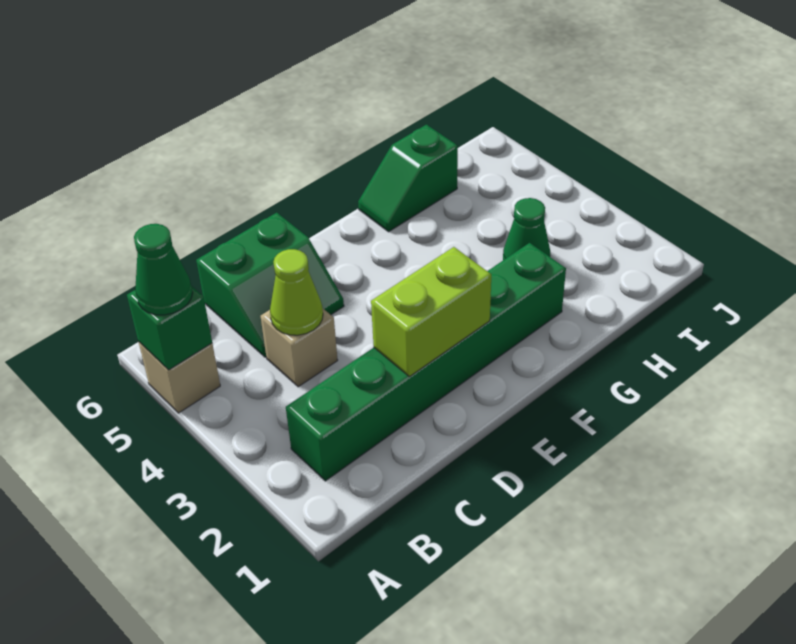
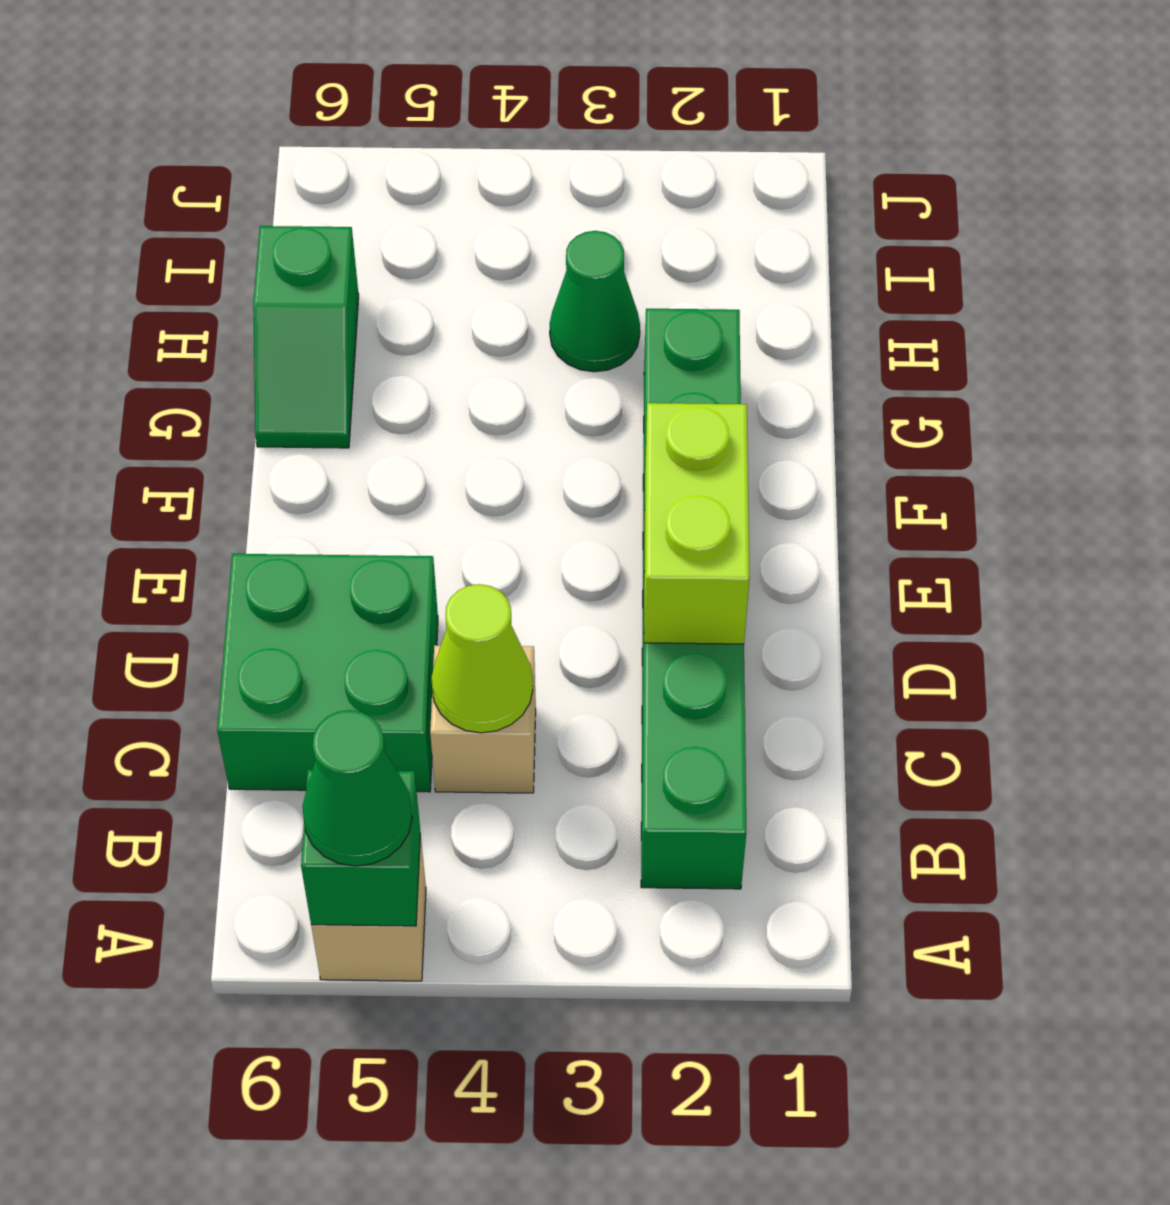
green slope C5:D6 level 1 top 6 -> green brick C5:D6 level 1

